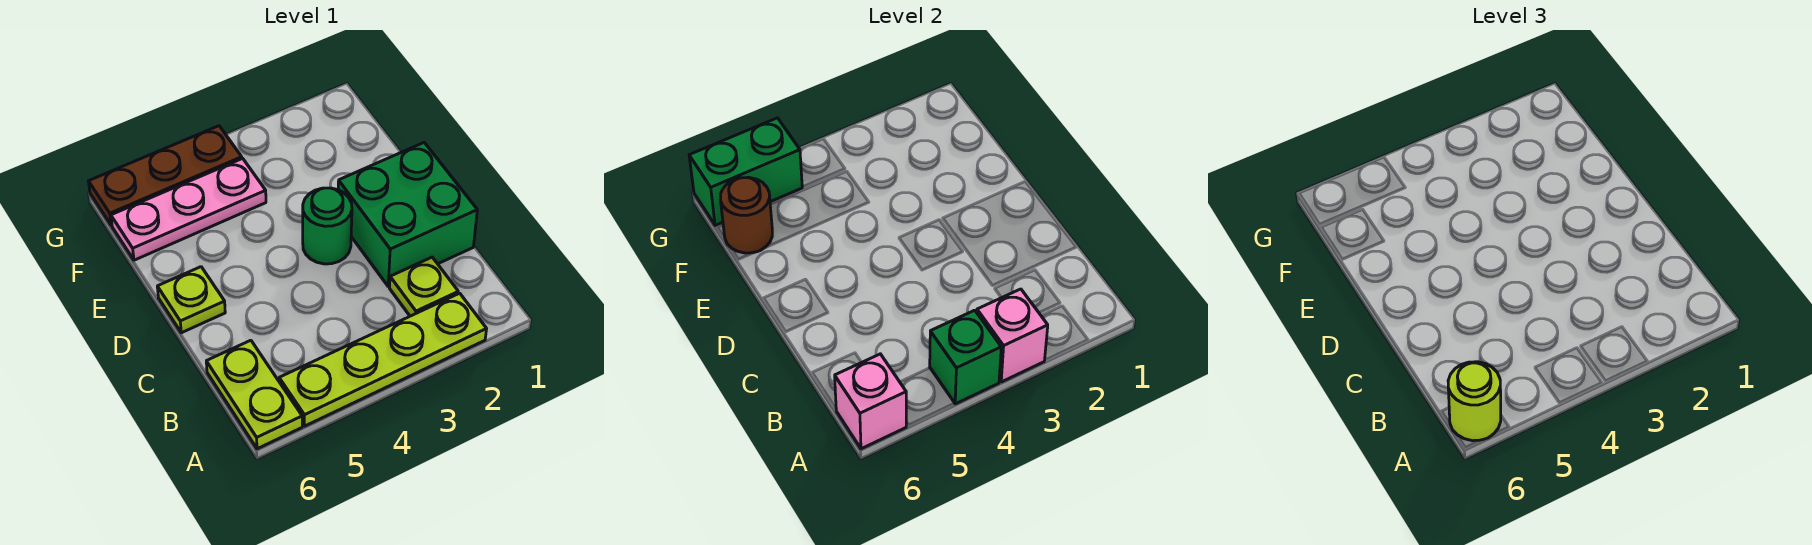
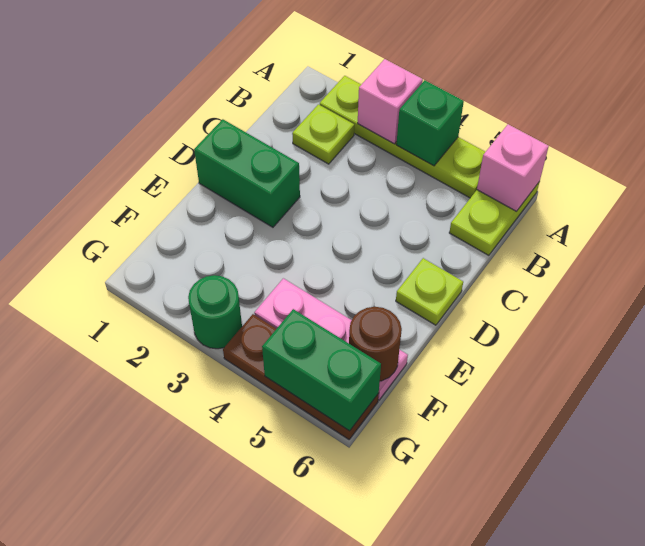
lime round brick A6 level 3 -> none
green brick C1:D2 level 1 -> green brick D1:D2 level 1
green round brick D3 level 1 -> green round brick G3 level 1

